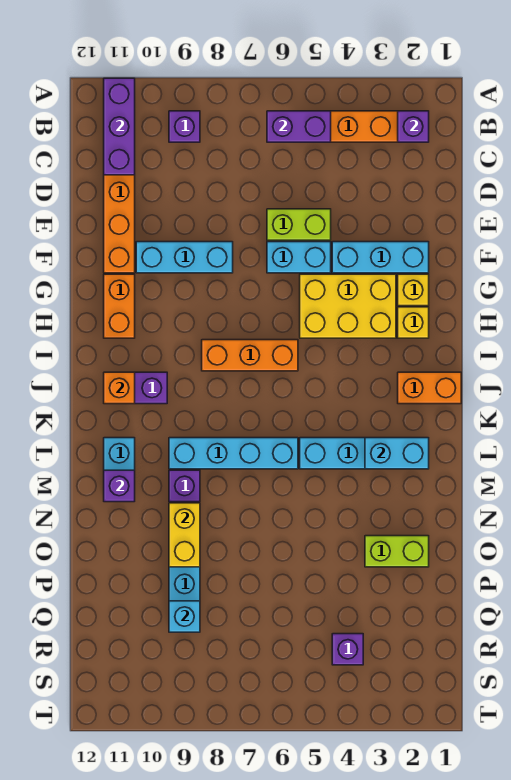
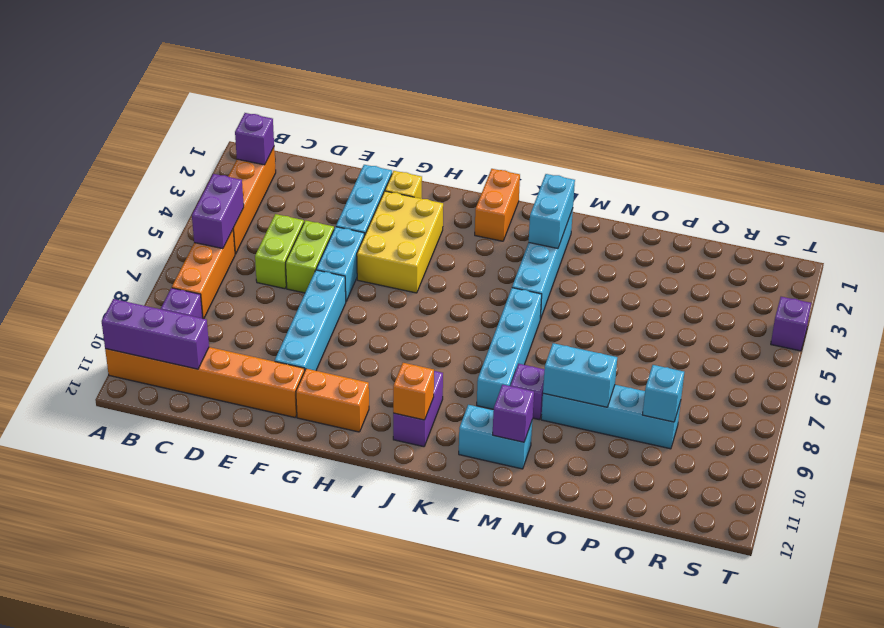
cyan brick F8:F10 level 1 -> cyan brick F7:F10 level 1
yellow brick H2 level 1 -> none
orange brick I6:I8 level 1 -> orange brick B6:B8 level 1
yellow brick N9:O9 level 2 -> cyan brick N9:O9 level 2
lime brick O2:O3 level 1 -> lime brick D5:D6 level 1
purple brick R4 level 1 -> purple brick T4 level 1

